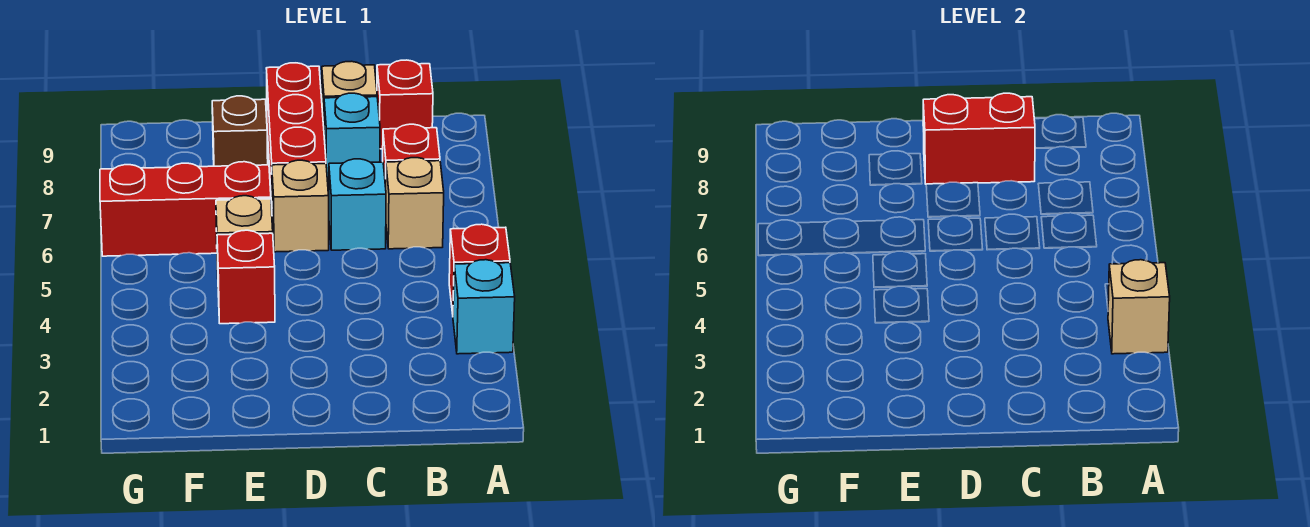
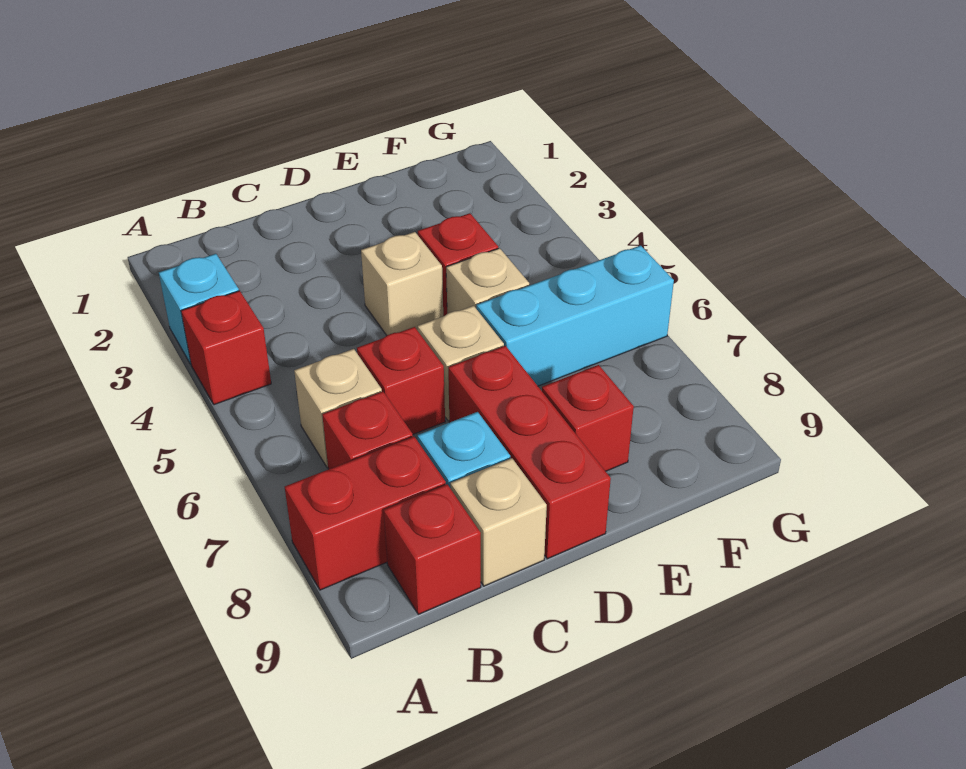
tan brick A3 level 2 -> tan brick D4 level 1
cyan brick C6 level 1 -> red brick C6 level 1
red brick C8:D8 level 2 -> red brick A8:B8 level 1
red brick E6:G6 level 1 -> cyan brick E6:G6 level 1
brown brick E8 level 1 -> red brick E8 level 1

